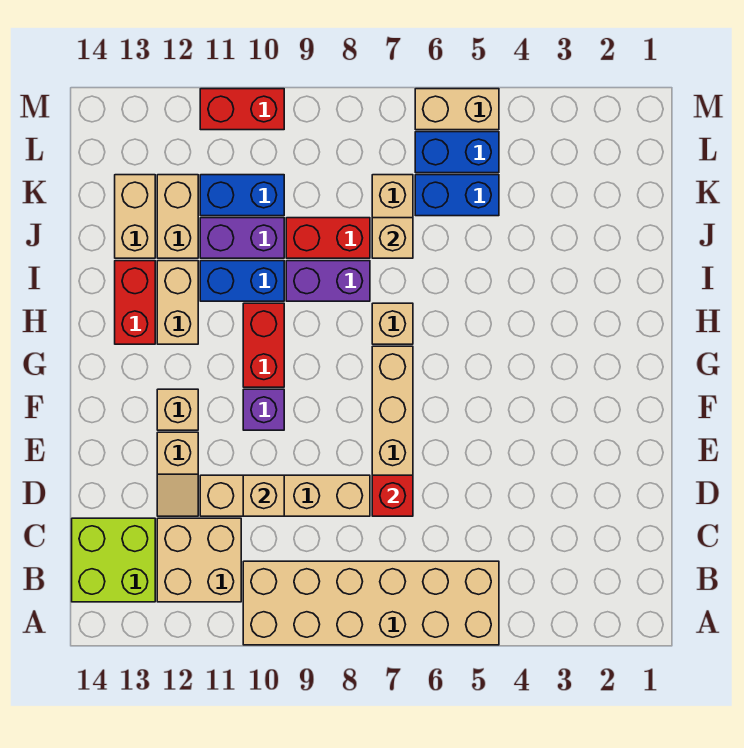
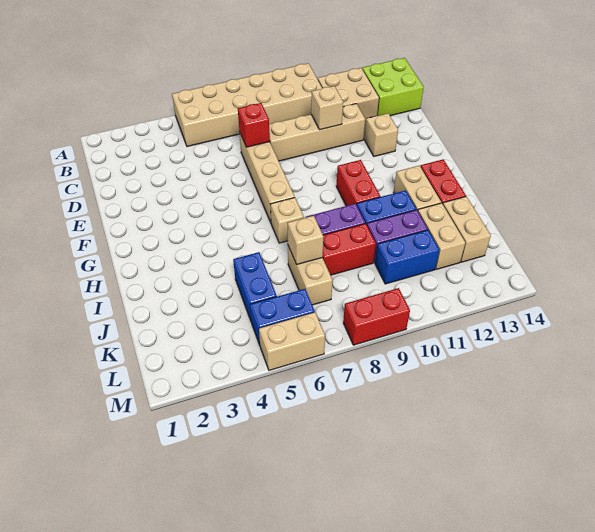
purple brick F10 level 1 -> none
tan brick F12 level 1 -> none
blue brick K5:K6 level 1 -> blue brick J5:K5 level 1
red brick M10:M11 level 1 -> red brick M8:M9 level 1

